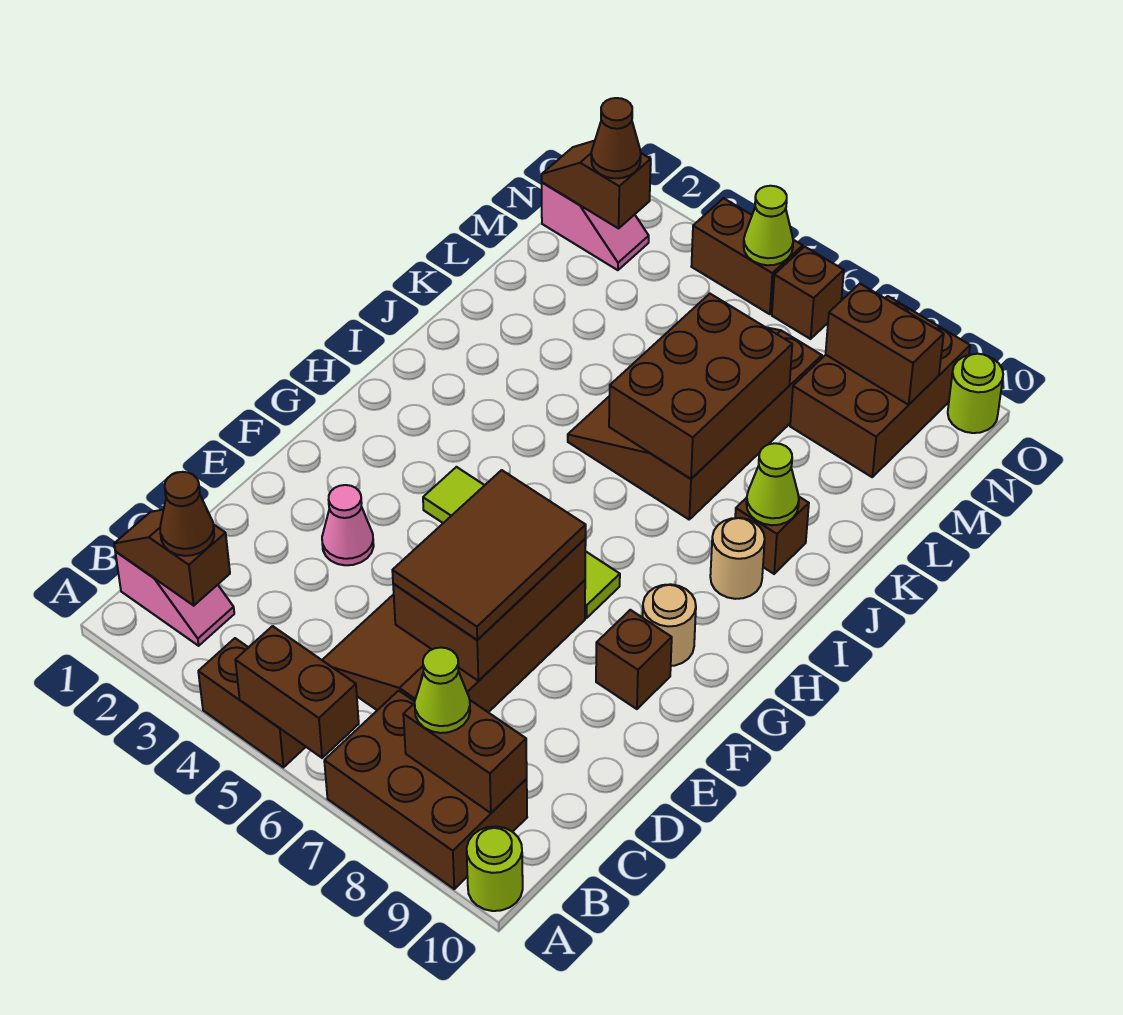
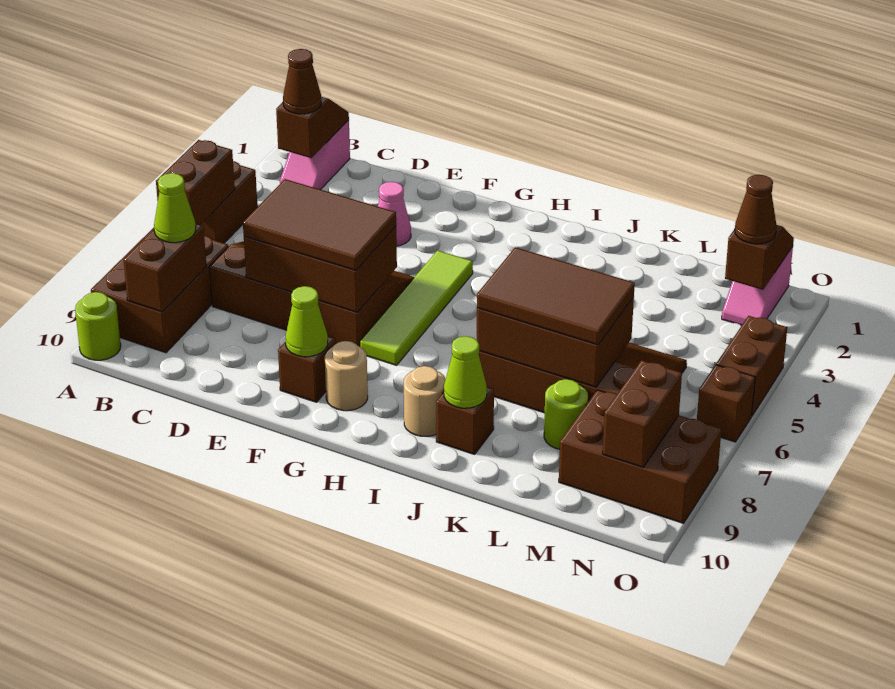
none -> brown tile J6:L7 level 3
lime cone O5 level 2 -> lime cone F9 level 2
lime round brick O10 level 1 -> lime round brick L8 level 1

